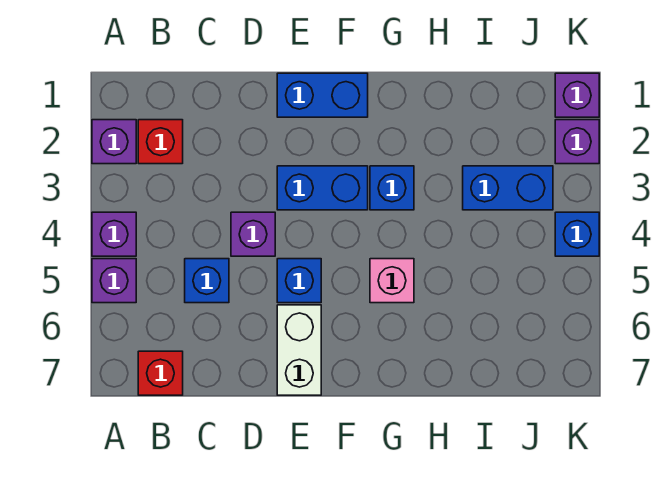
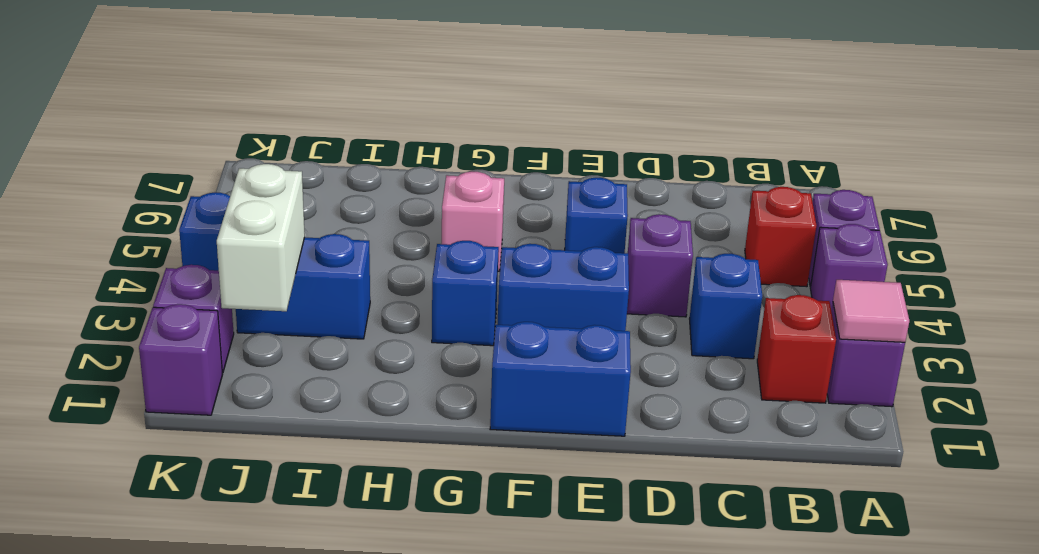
none -> pink tile A2 level 2
red brick B7 level 1 -> red brick B5 level 1
blue brick C5 level 1 -> blue brick C3 level 1
white brick E6:E7 level 1 -> white brick J2:J3 level 2

